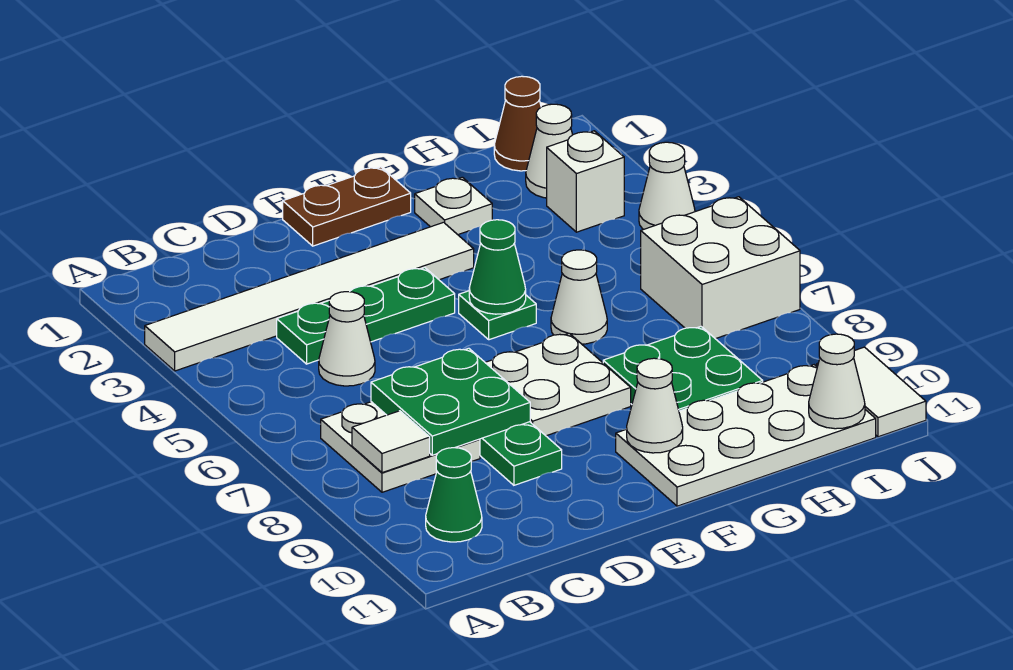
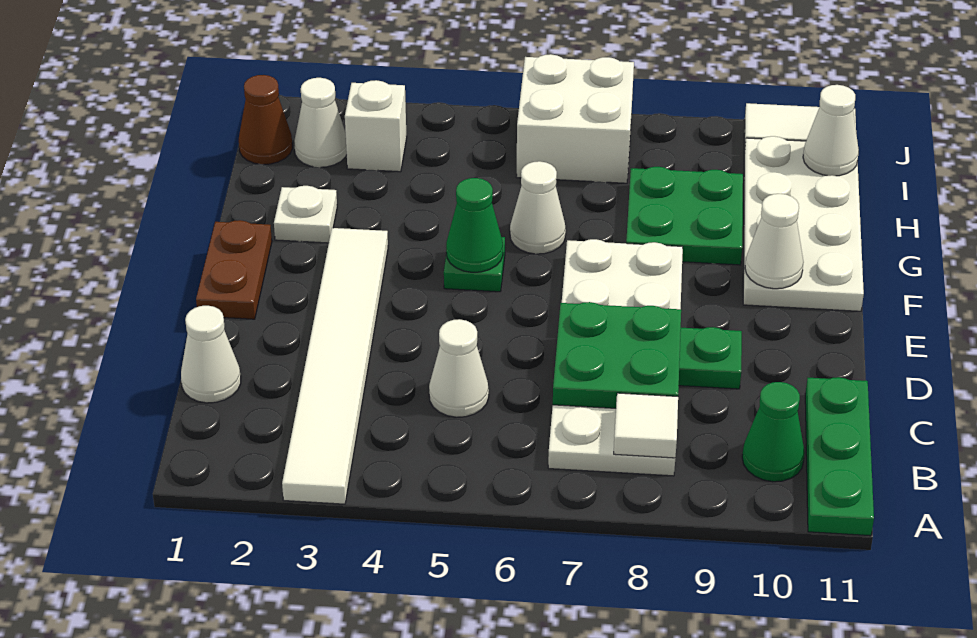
green plate C4:E4 level 1 -> green plate A11:C11 level 1
white cone J4 level 1 -> white cone C1 level 1

